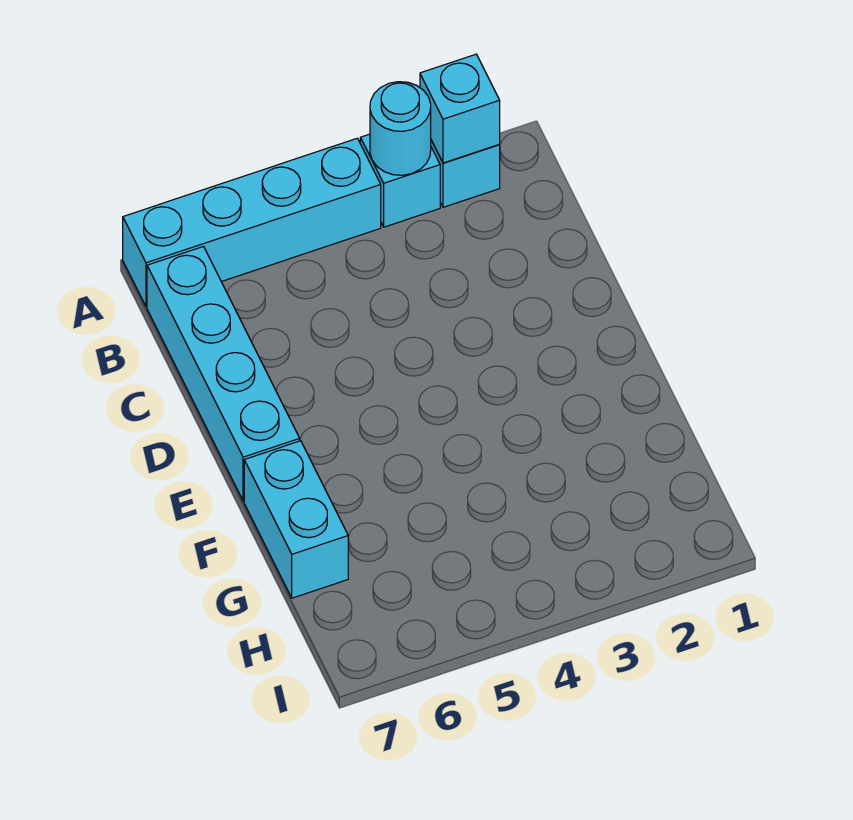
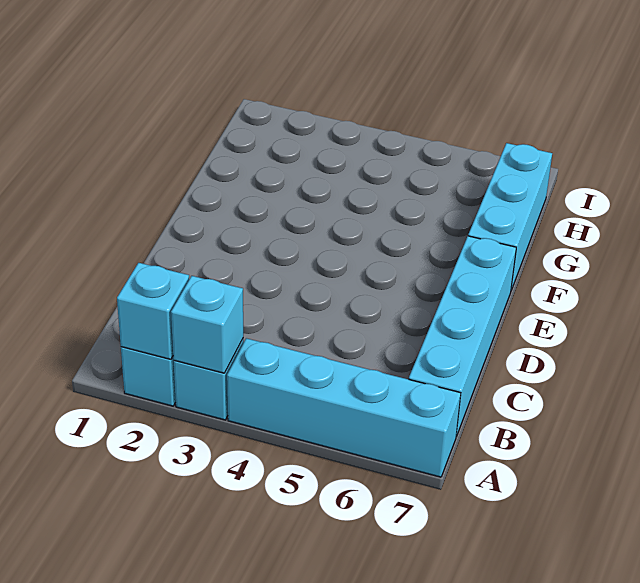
cyan round brick A3 level 2 -> cyan brick A3 level 2
cyan brick F7:G7 level 1 -> cyan brick F7:H7 level 1

